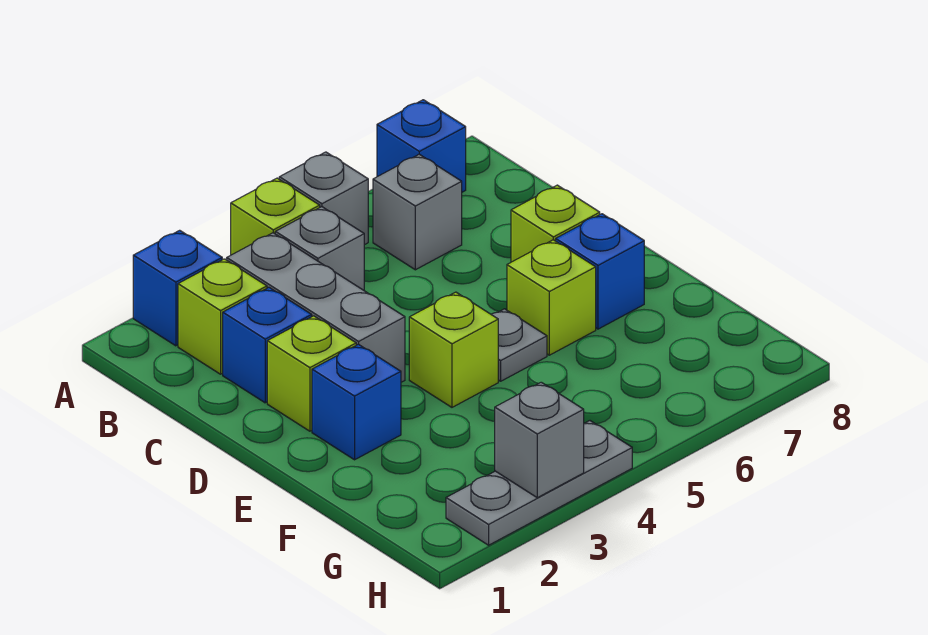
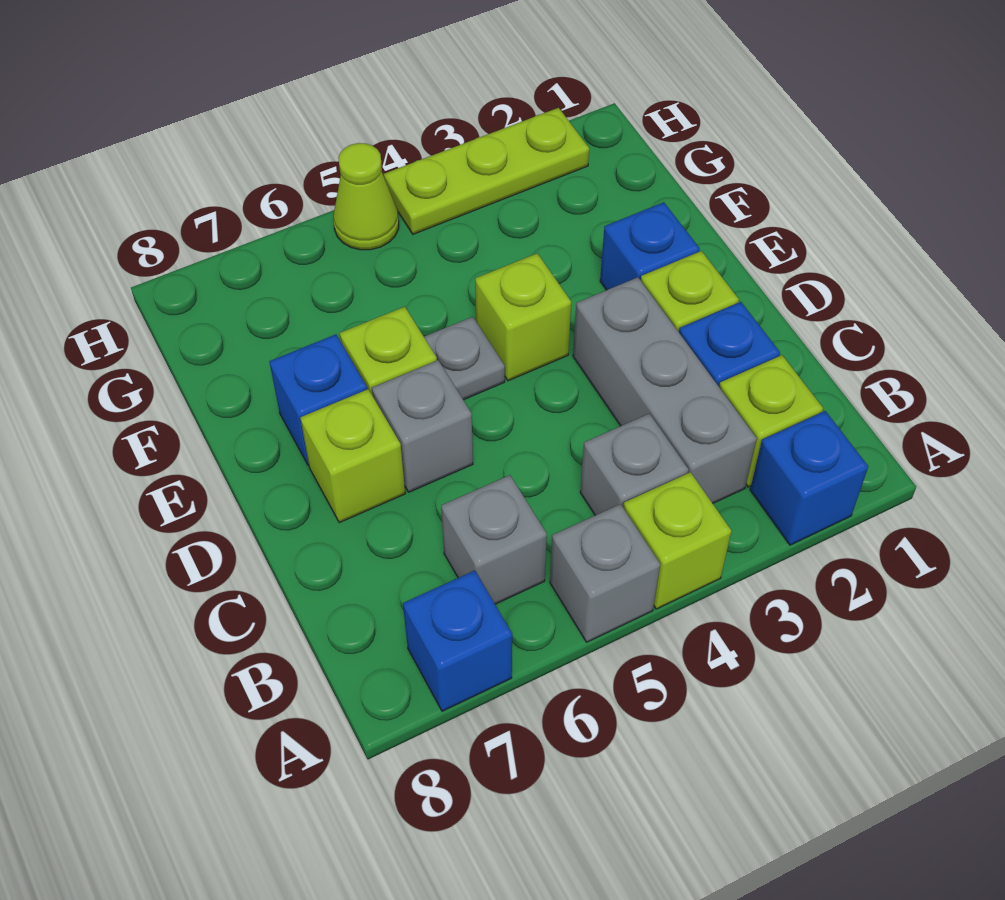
grey plate H2:H4 level 1 -> lime plate H2:H4 level 1
grey brick H3 level 2 -> grey brick D6 level 1
none -> lime cone H5 level 1

